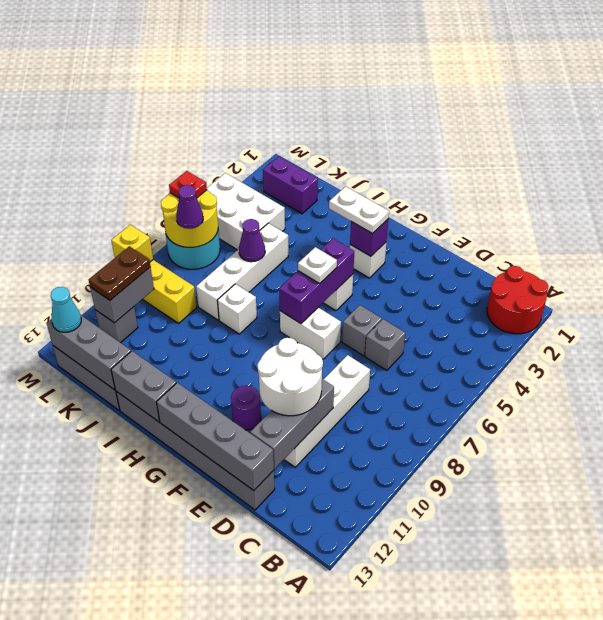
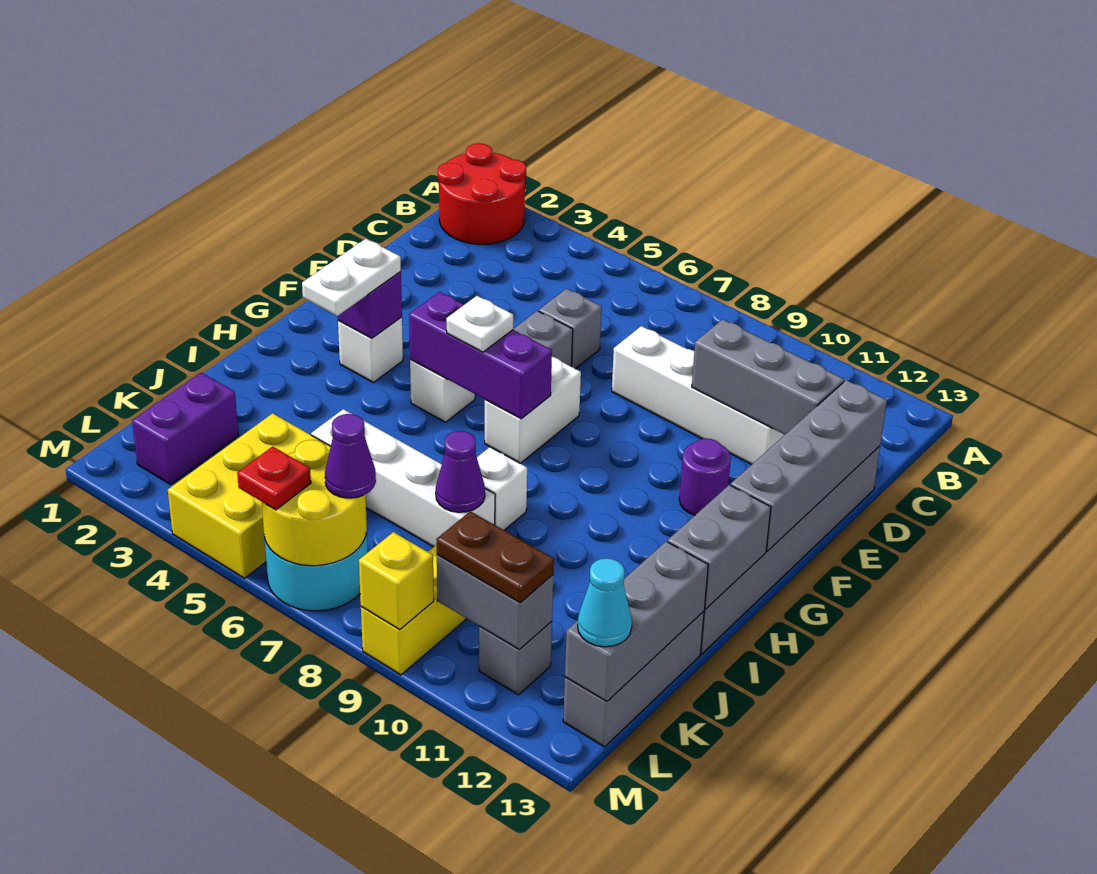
white round brick D10:E11 level 3 -> none
purple cone J6 level 2 -> purple cone J8 level 2
white brick K4:M5 level 1 -> yellow brick K4:M5 level 1

